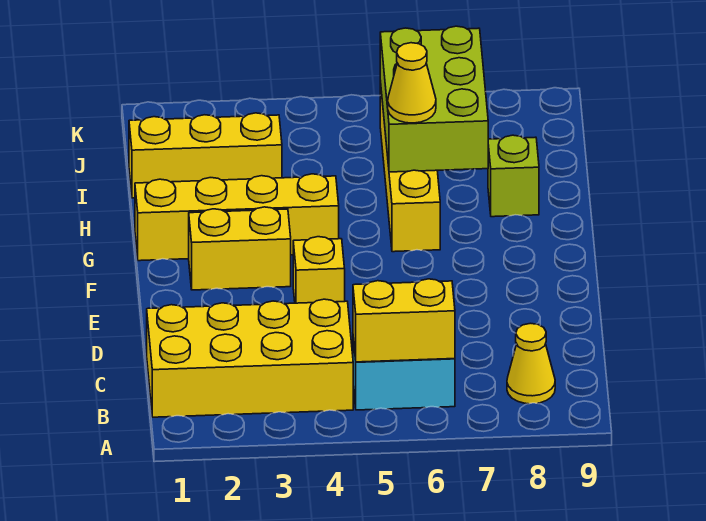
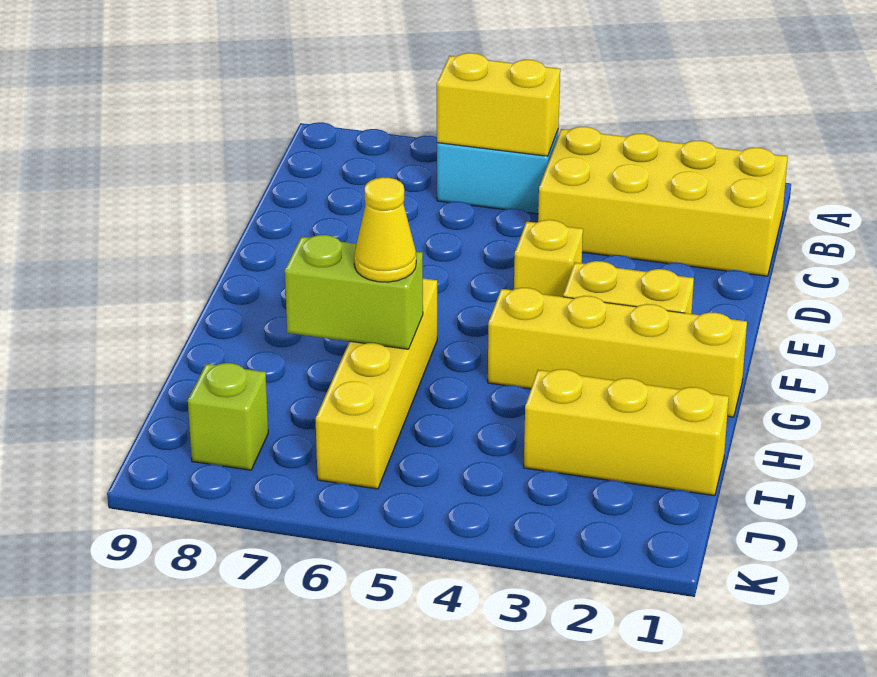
yellow cone B8 level 1 -> none
lime brick H6:J7 level 2 -> lime brick H6:H7 level 2
lime brick H8 level 1 -> lime brick J8 level 1

